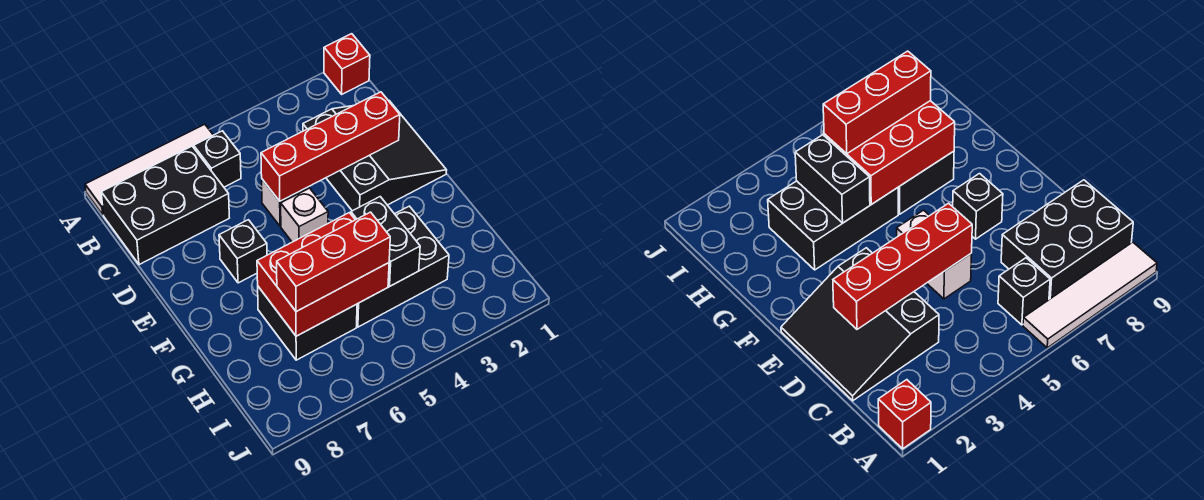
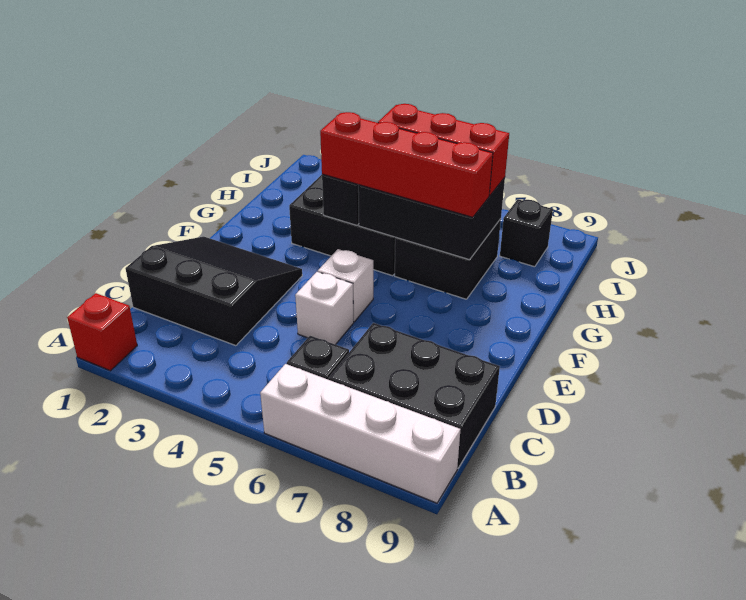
white tile A6:A9 level 1 -> white brick A6:A9 level 1
black slope C1:E3 level 1 top 3 -> black slope C1:E3 level 1 top C
red brick D2:D5 level 2 -> red brick G4:G7 level 3
black brick E7 level 1 -> black brick I8 level 1
red brick G5:H7 level 2 -> black brick G5:H7 level 2

